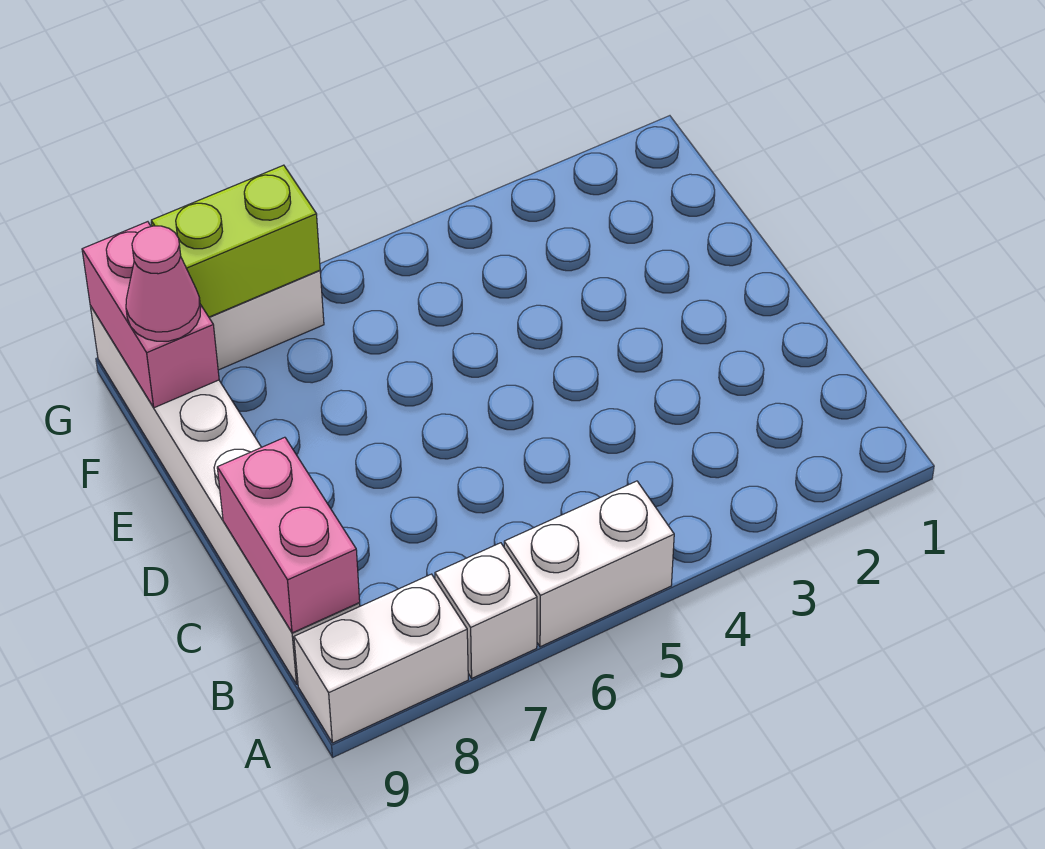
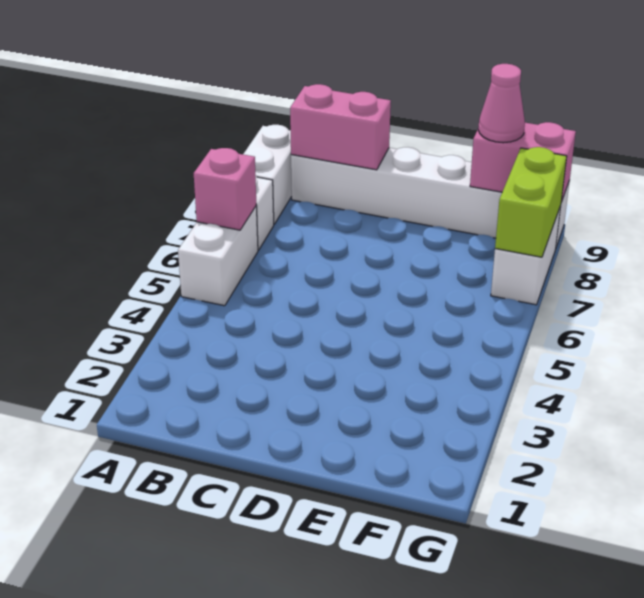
none -> pink brick A6 level 2

